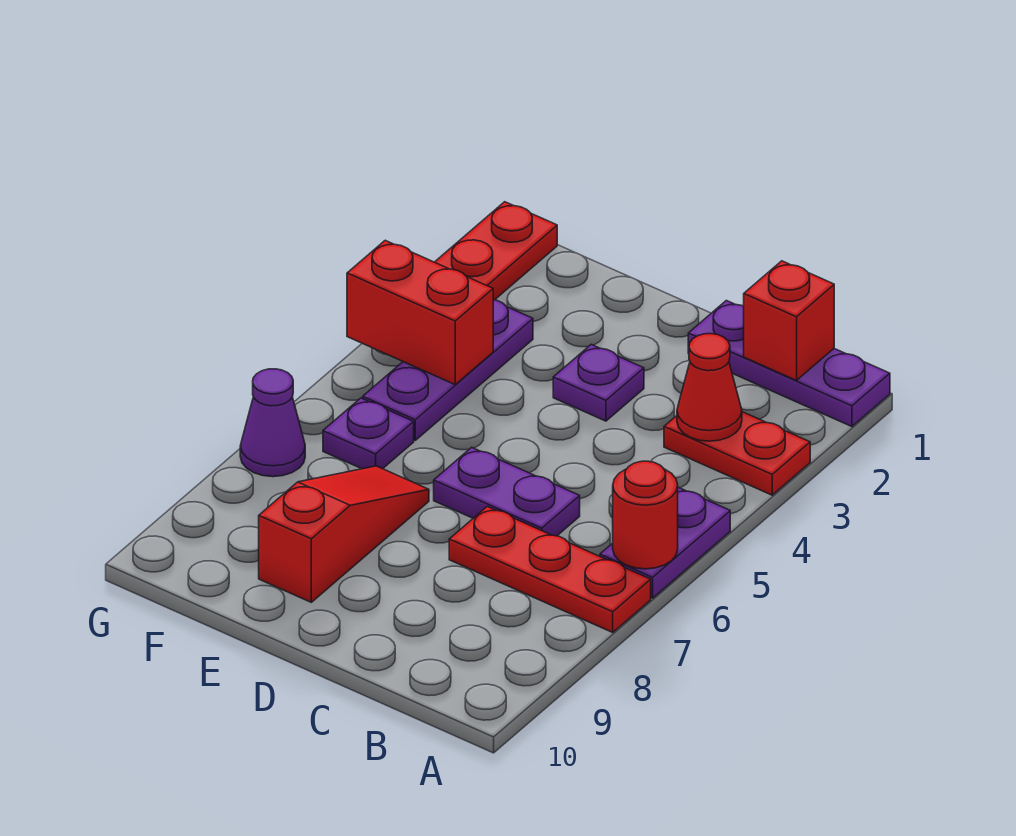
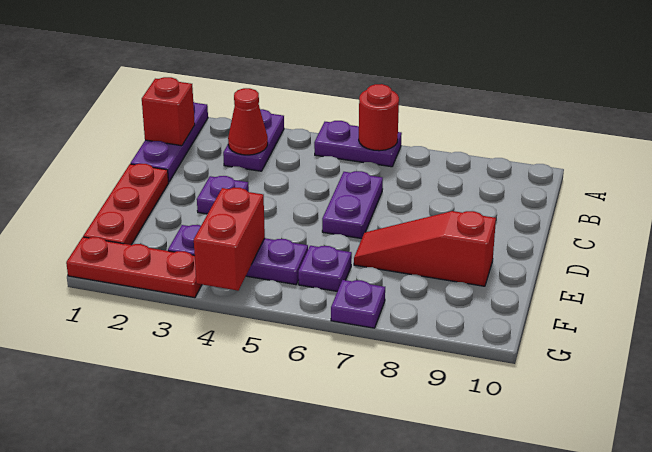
red plate A3:B3 level 1 -> purple plate A3:B3 level 1
red plate A7:C7 level 1 -> red plate D1:F1 level 1
purple cone G7 level 1 -> purple plate G7 level 1

